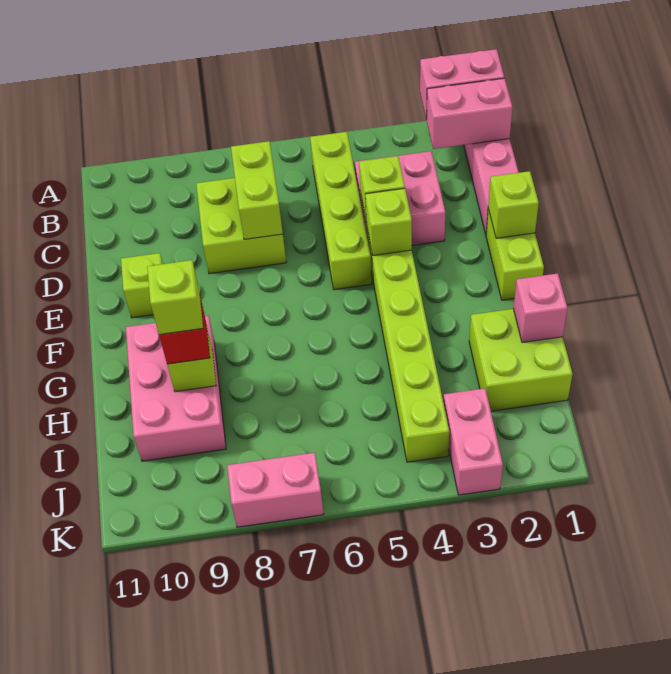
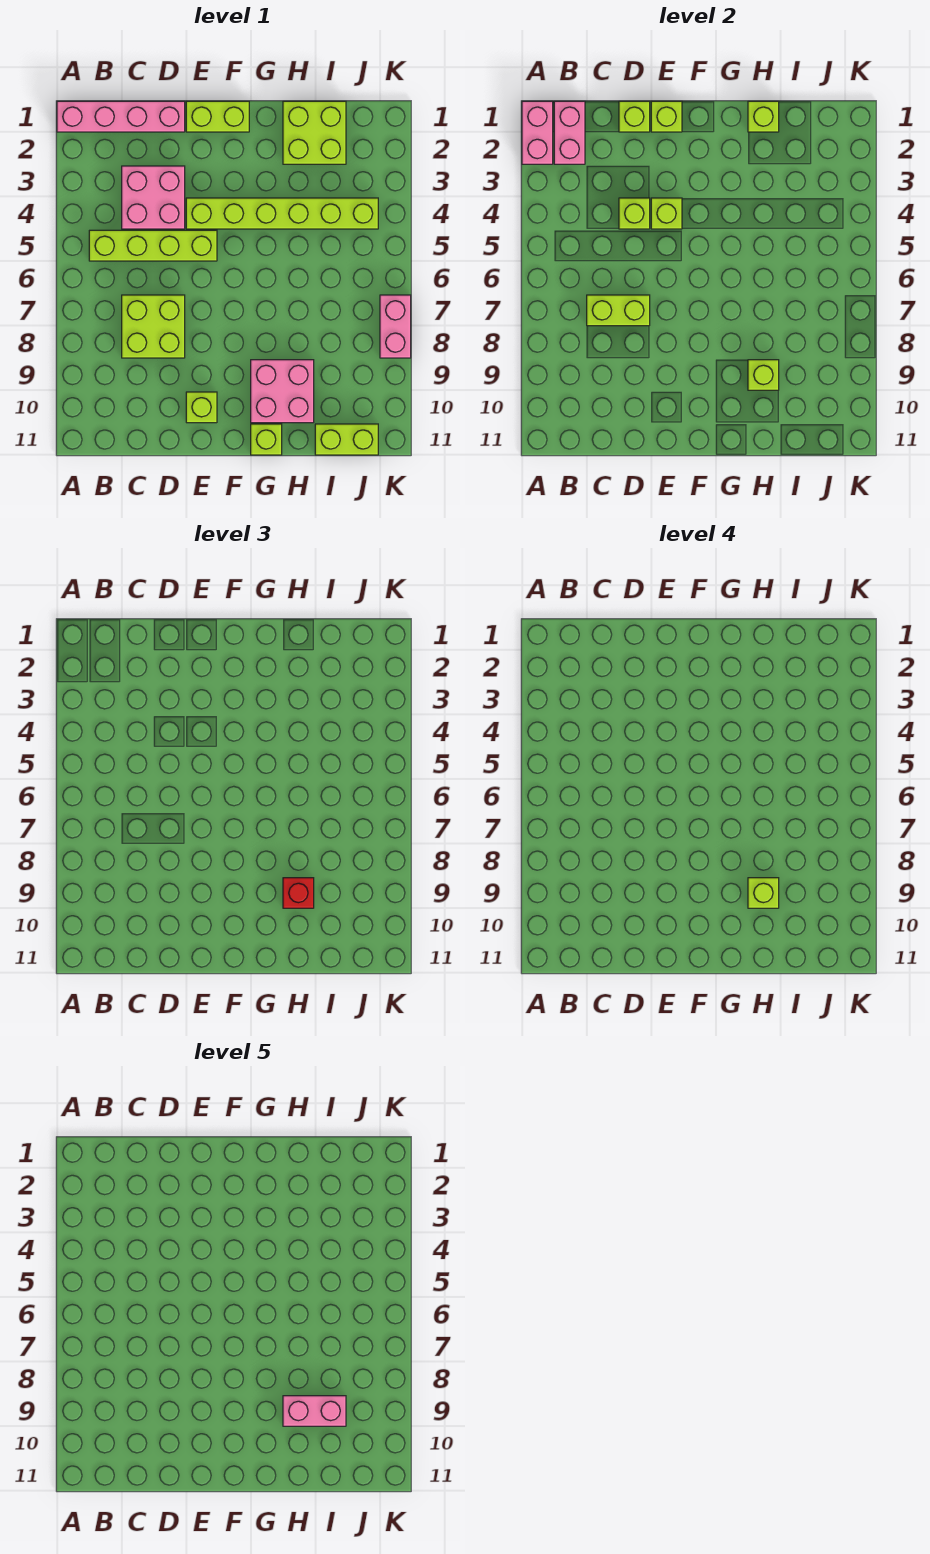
none -> lime brick D1 level 2
pink brick G9:I10 level 1 -> pink brick G9:H10 level 1
none -> lime brick G11 level 1
pink brick H1 level 2 -> lime brick H1 level 2
none -> lime brick I11:J11 level 1
pink brick J3:K3 level 1 -> pink brick H9:I9 level 5

